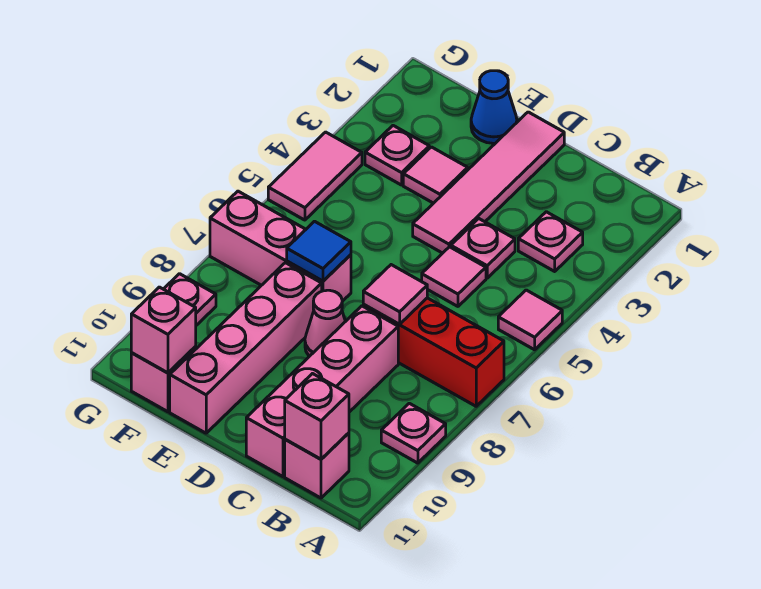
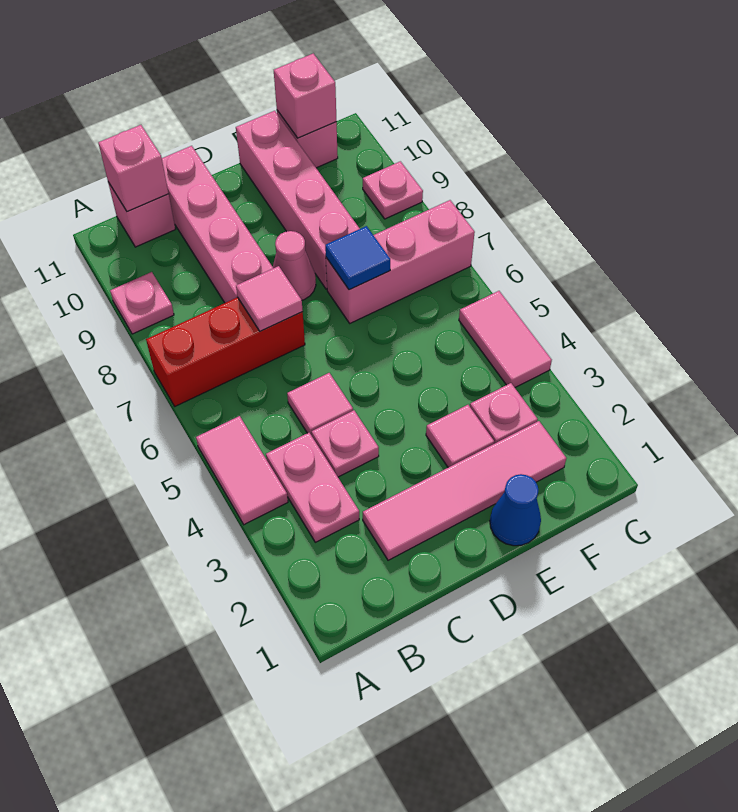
pink tile A5 level 1 -> pink tile A4:A5 level 1
pink plate B3 level 1 -> pink plate B3:B4 level 1
pink tile D1:D4 level 1 -> pink tile C2:F2 level 1

